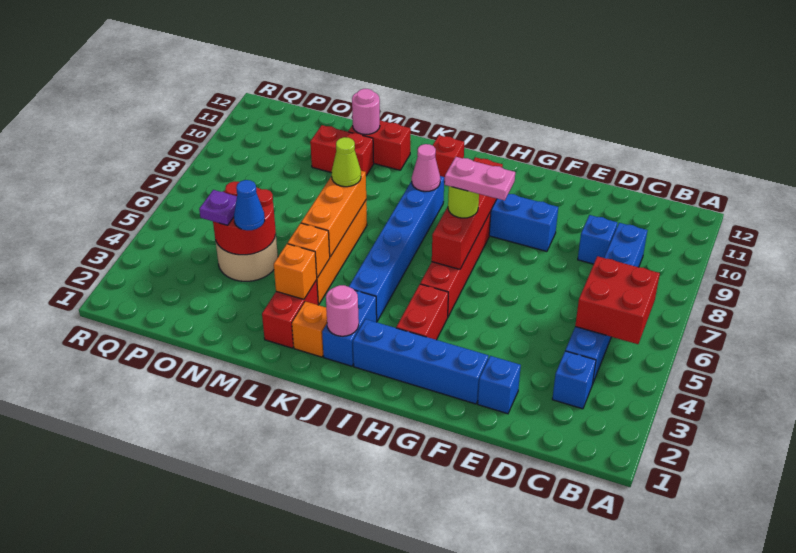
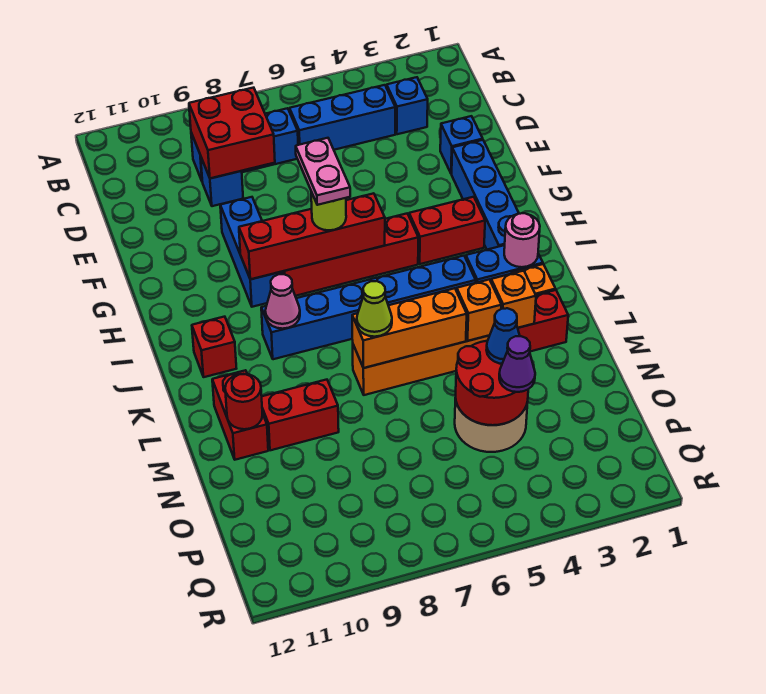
red brick B5:C6 level 2 -> red brick C8:D9 level 2
red brick M10:N10 level 1 -> red brick M9:M10 level 1
pink round brick M11 level 2 -> red round brick M11 level 2
purple plate O4 level 3 -> purple cone O4 level 3

